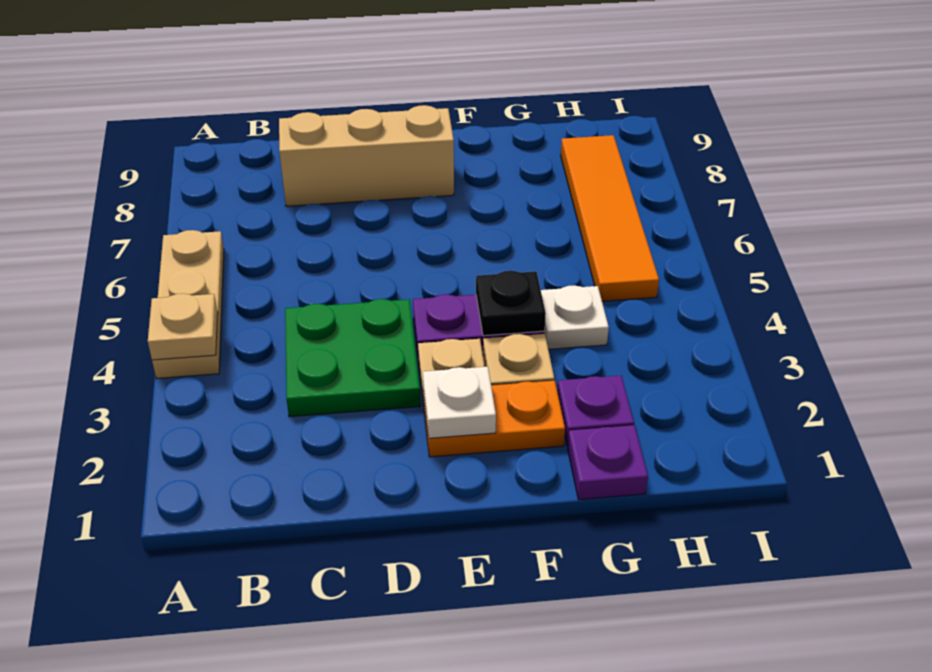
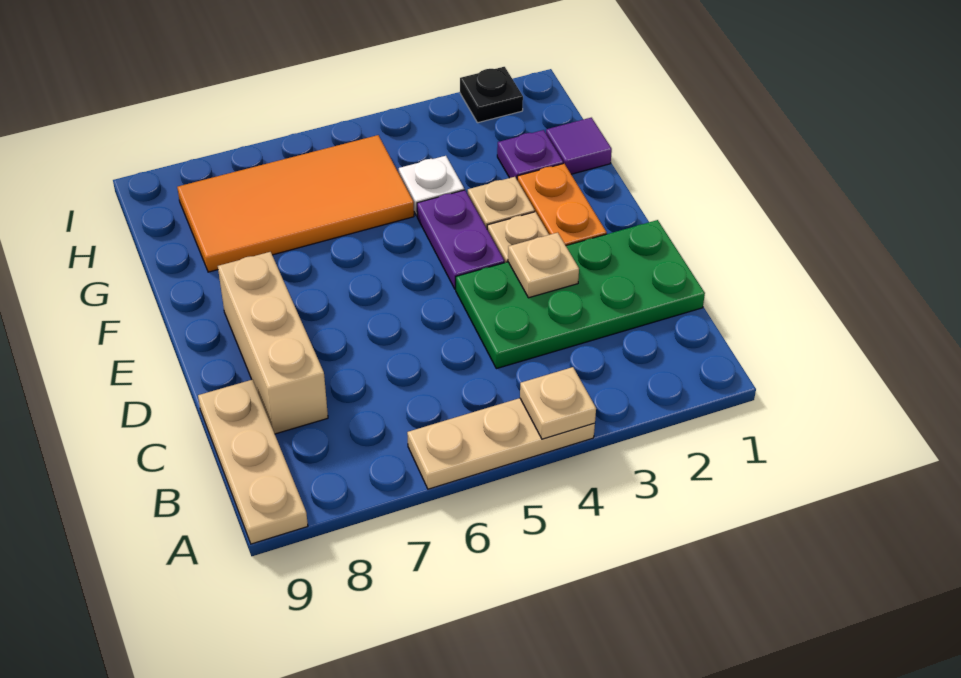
none -> tan plate A9:C9 level 1
green plate C3:D4 level 1 -> green plate C1:D4 level 1
none -> tan plate D3 level 2
white plate E2 level 2 -> none
black plate F4 level 2 -> black plate I2 level 1
purple plate G1 level 1 -> purple tile G1 level 1
orange tile H5:H8 level 1 -> orange tile G5:H8 level 1

